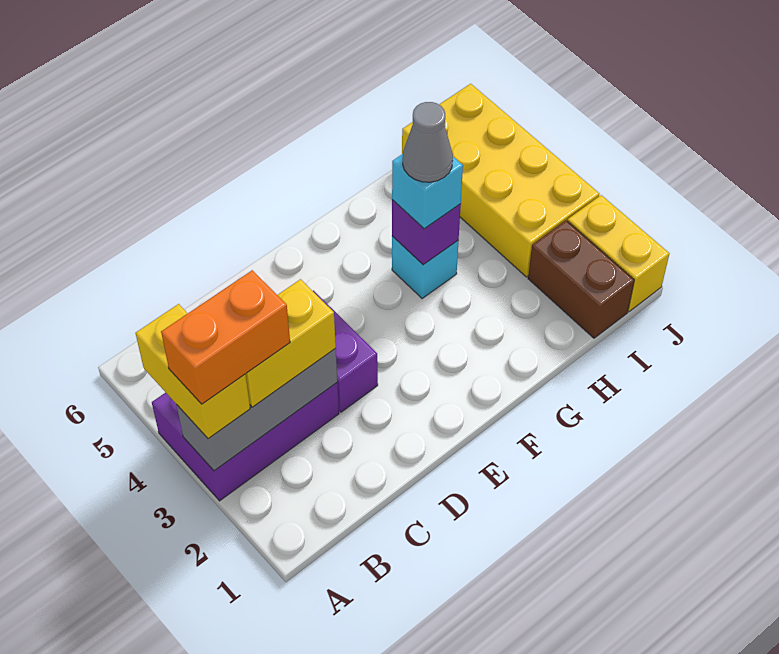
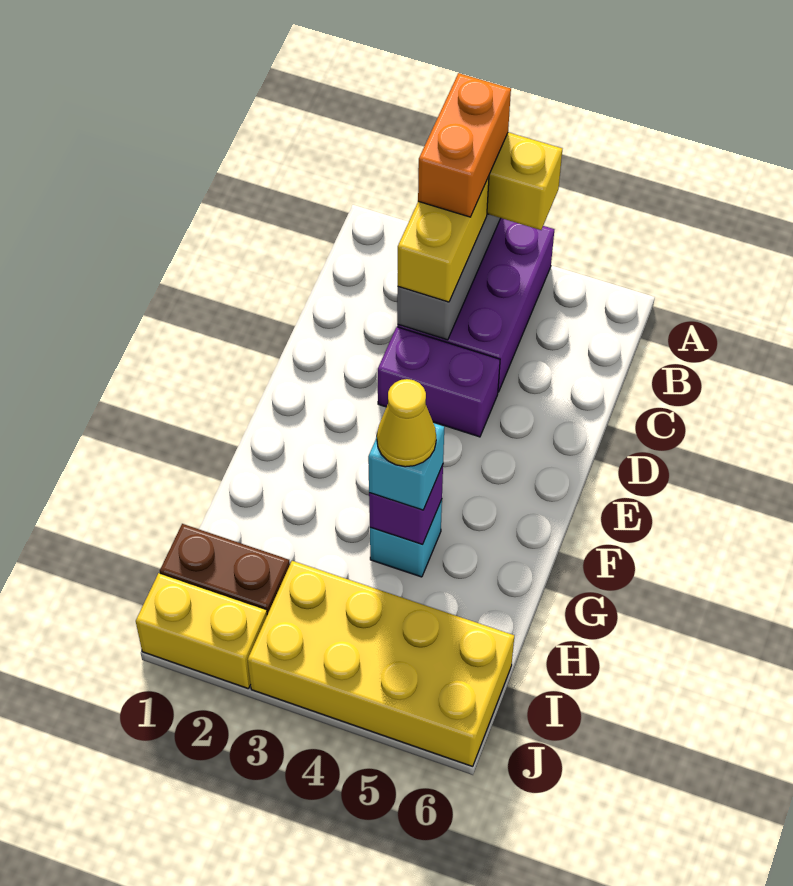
grey cone G4 level 4 -> yellow cone G4 level 4

